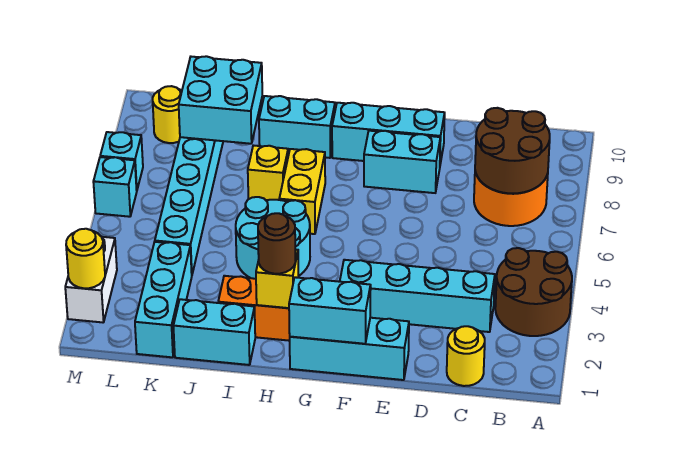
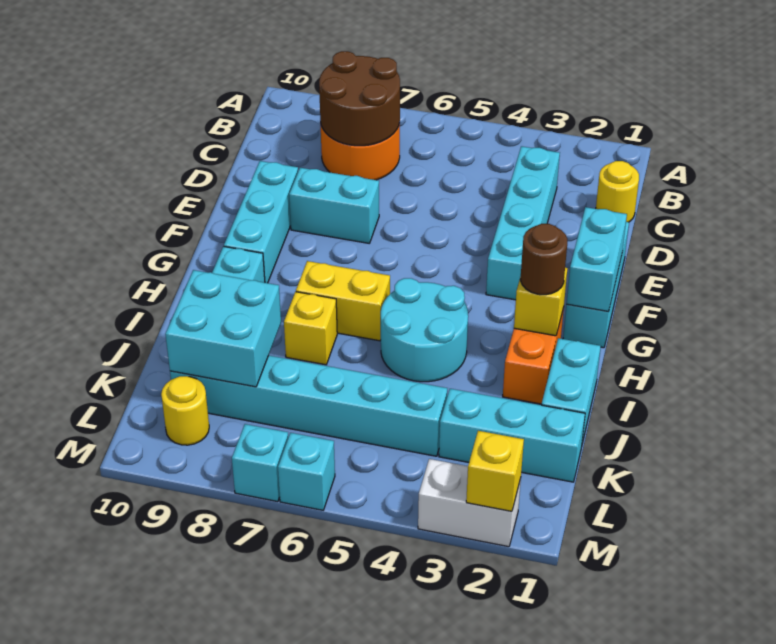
brown round brick A3:B4 level 1 -> none
cyan brick E8:F8 level 1 -> cyan brick E7:E8 level 1
yellow round brick M2 level 2 -> yellow brick M2 level 2

